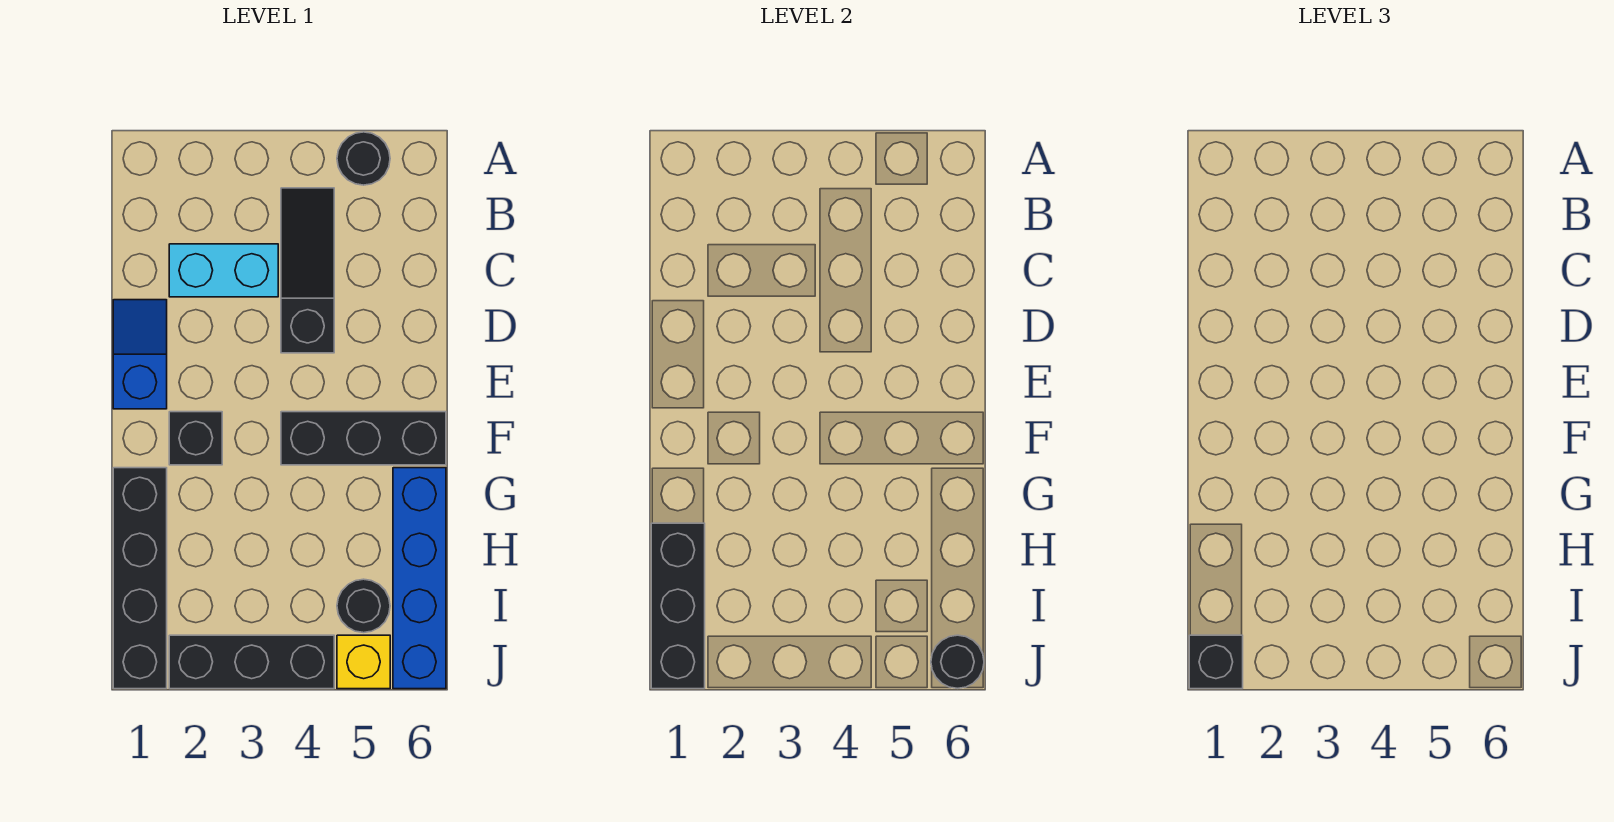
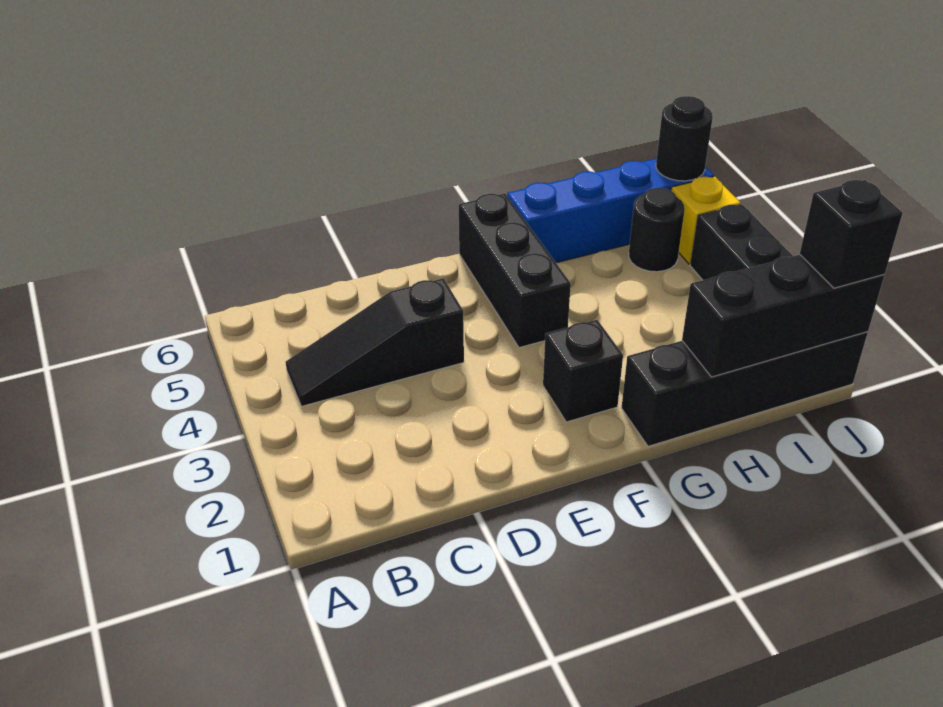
black round brick A5 level 1 -> none
cyan brick C2:C3 level 1 -> none
blue slope D1:E1 level 1 top E -> none

